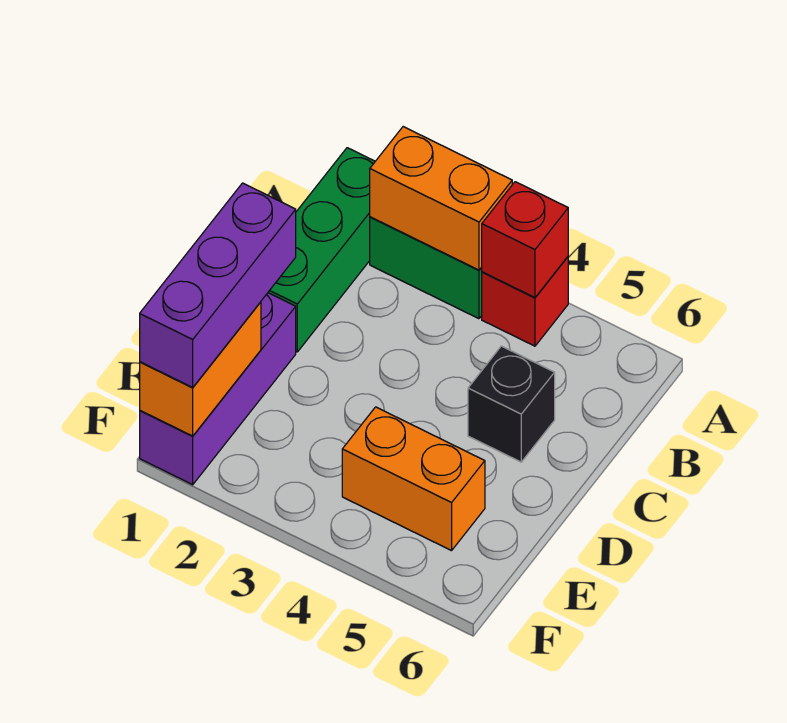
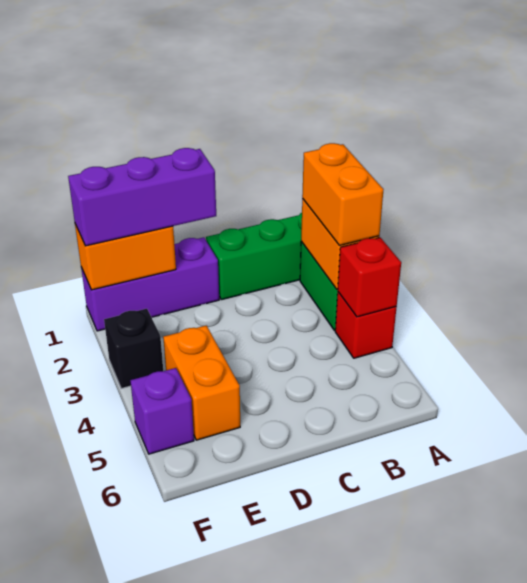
none -> orange brick A2:A3 level 3
black brick C5 level 1 -> black brick F3 level 1
none -> purple brick F5 level 1

